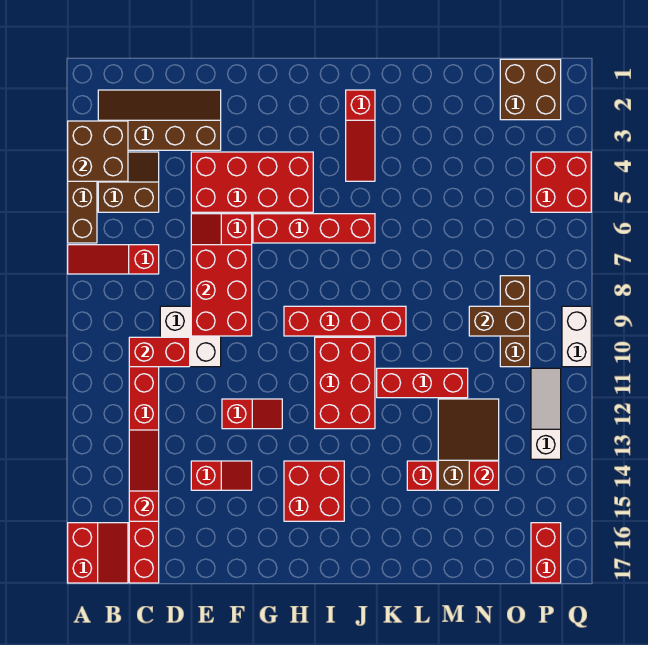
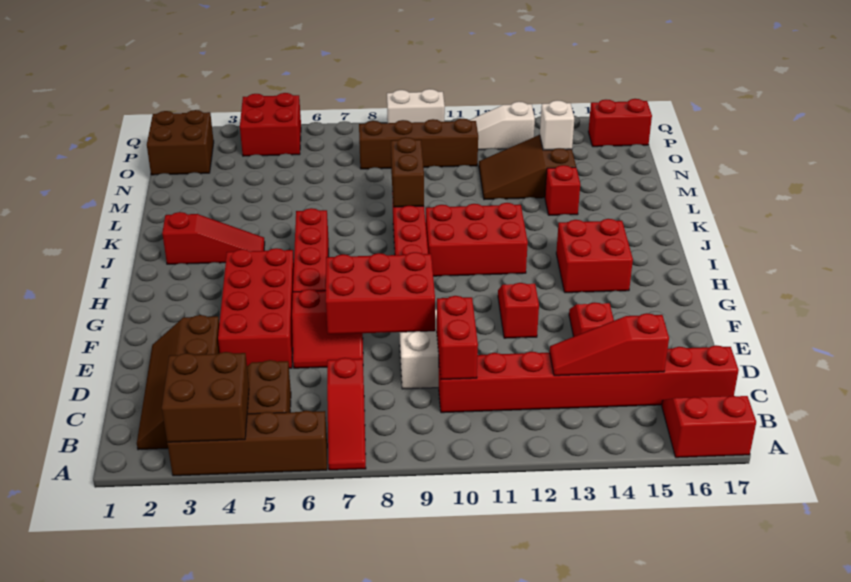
red brick K11:M11 level 1 -> none
brown brick N9:O9 level 2 -> brown brick K9:L9 level 2
red brick N14 level 2 -> white brick N14 level 2
brown brick O8:O10 level 1 -> brown brick O8:O11 level 1

